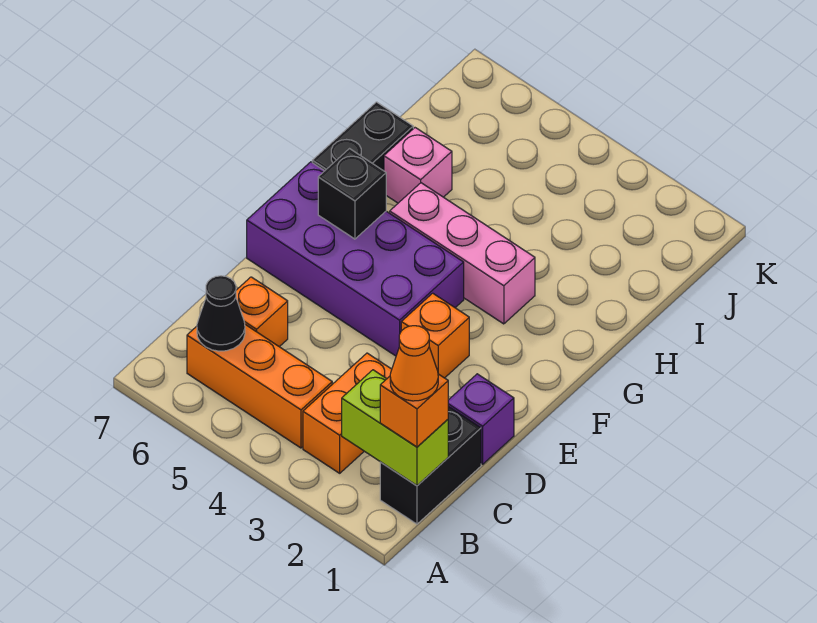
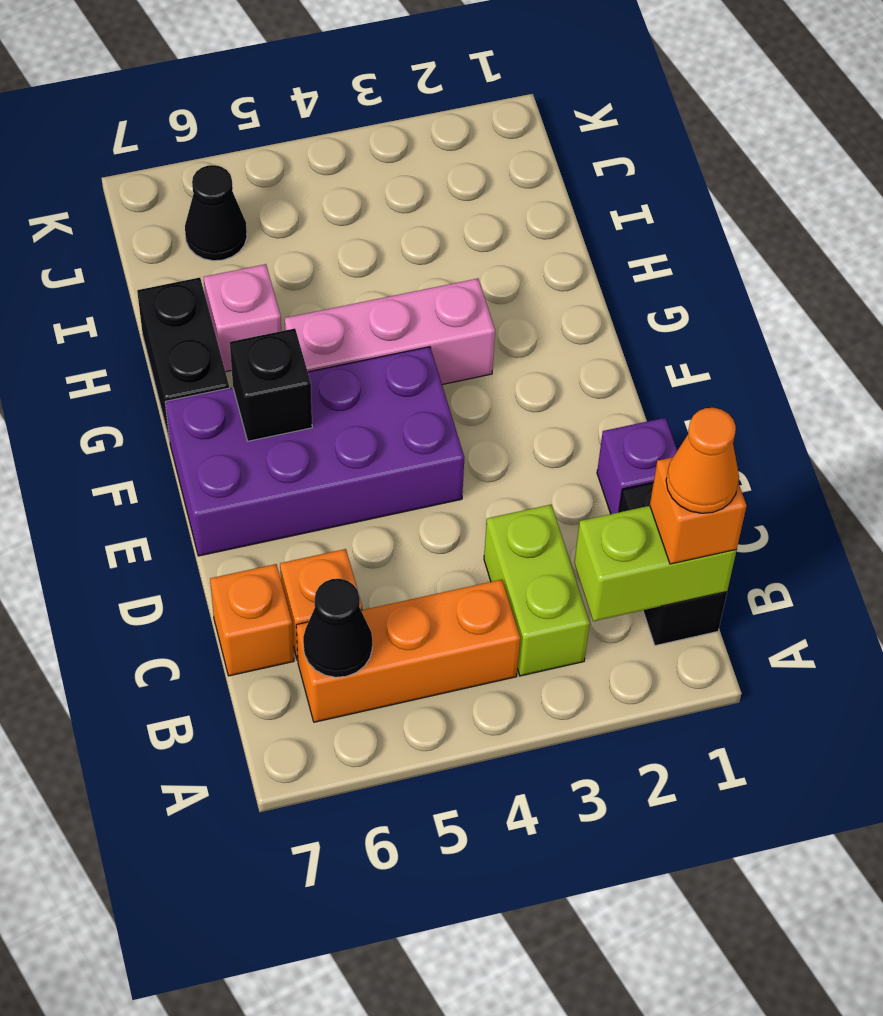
orange brick B3:C3 level 1 -> lime brick B3:C3 level 1
orange brick E3 level 1 -> orange brick C7 level 1
none -> black cone J6 level 1

